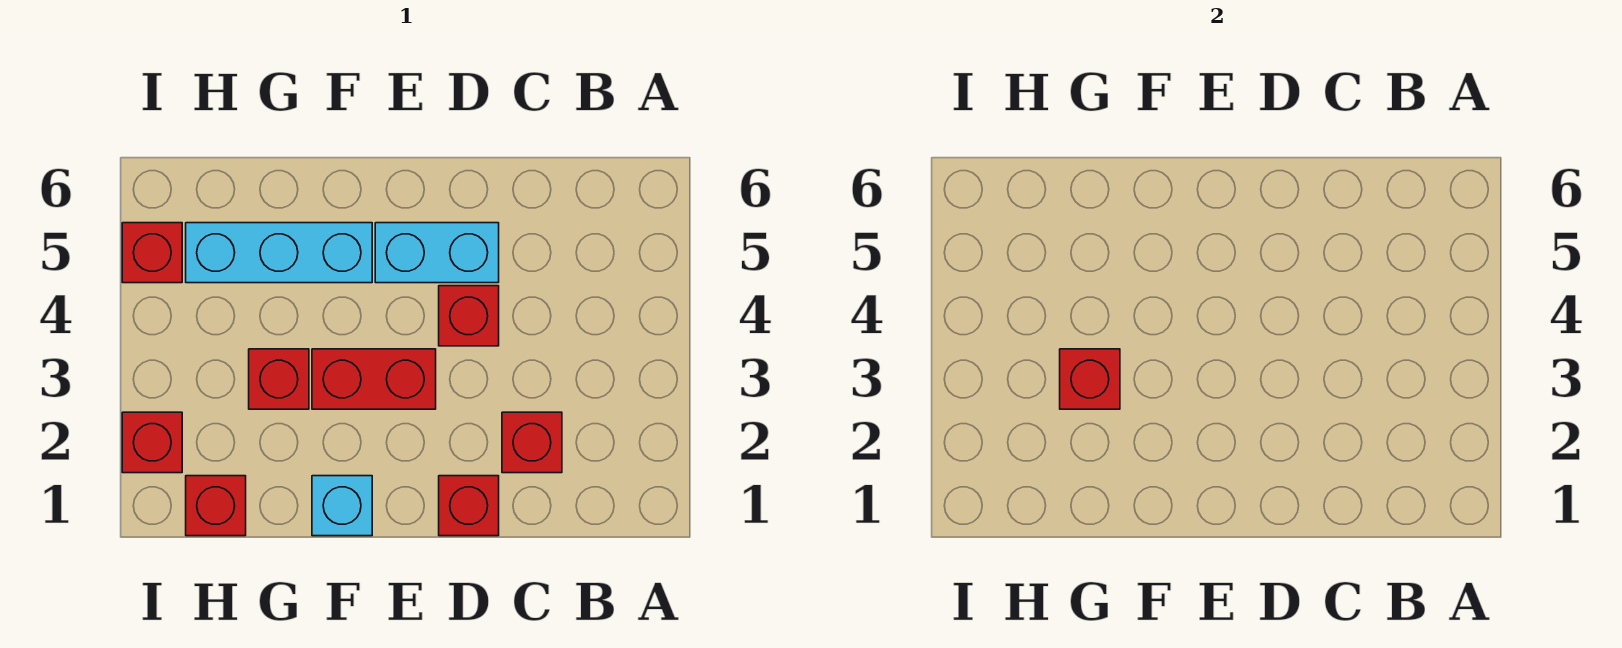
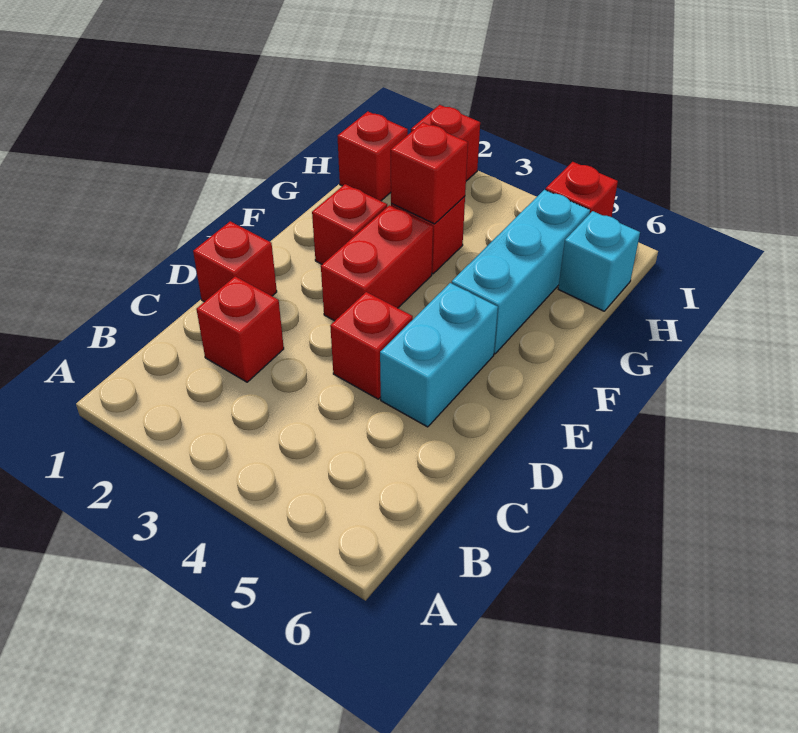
cyan brick F1 level 1 -> cyan brick H6 level 1
none -> red brick F2 level 1

